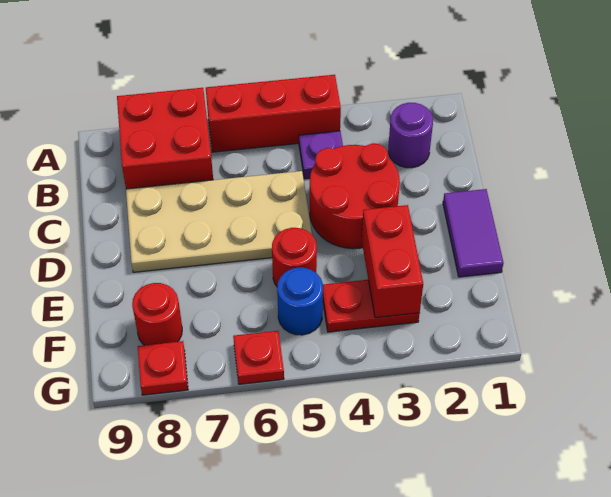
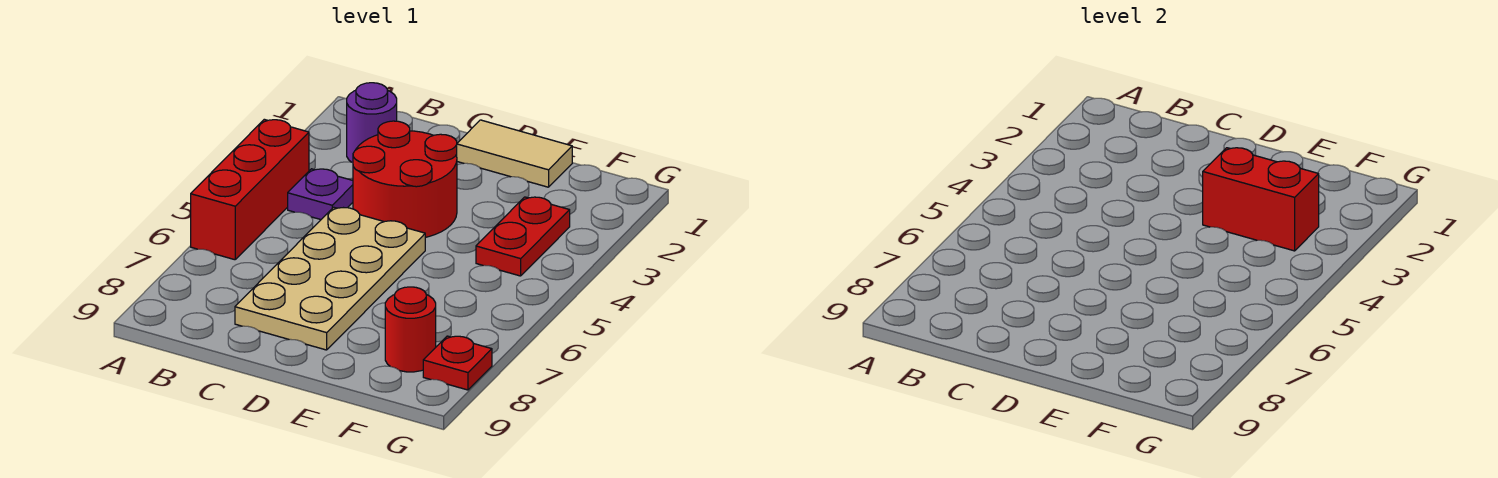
red brick A7:B8 level 1 -> none
purple tile D1:E1 level 1 -> tan tile D1:E1 level 1
red round brick E5 level 1 -> none
blue round brick F5 level 1 -> none
red plate G6 level 1 -> none

